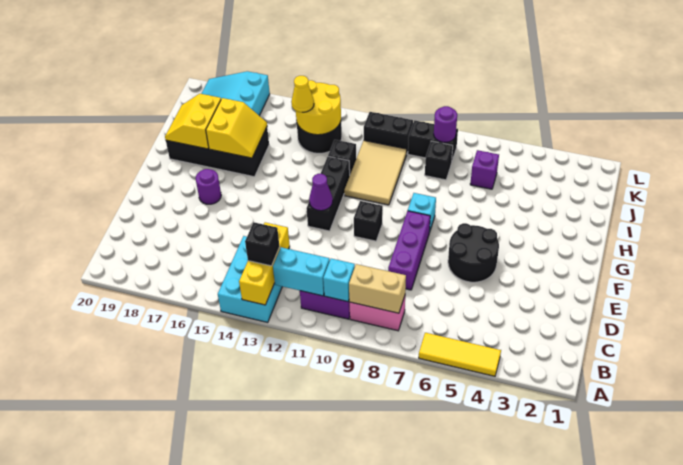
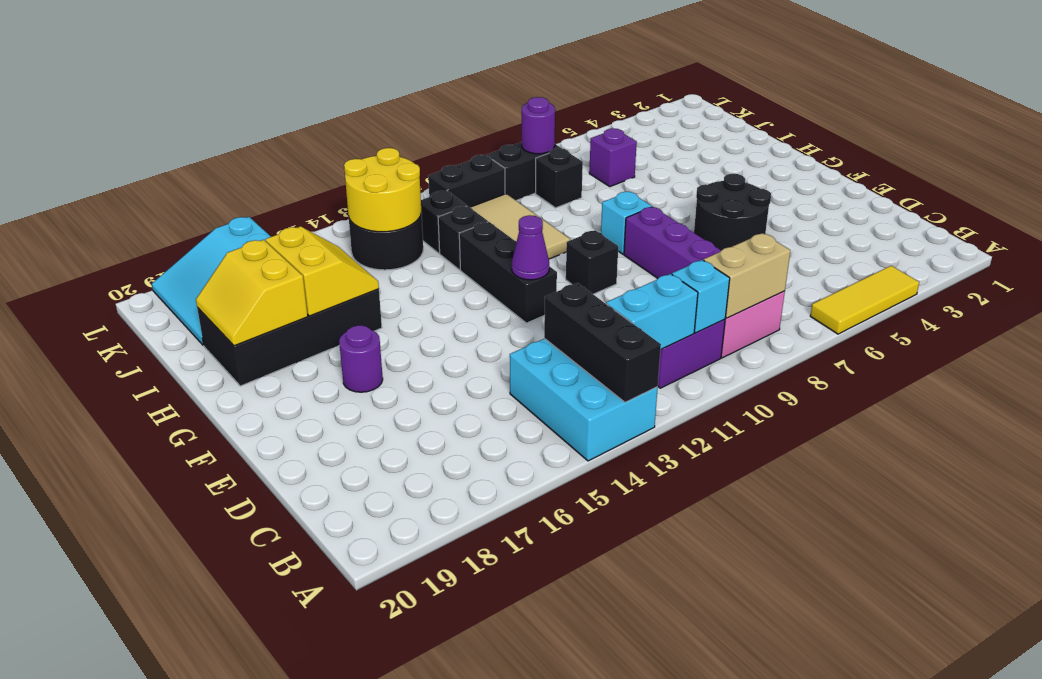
yellow brick A13:C13 level 2 -> black brick A13:C13 level 2
black brick B13 level 3 -> black brick J12 level 1
yellow cone J14 level 3 -> none

